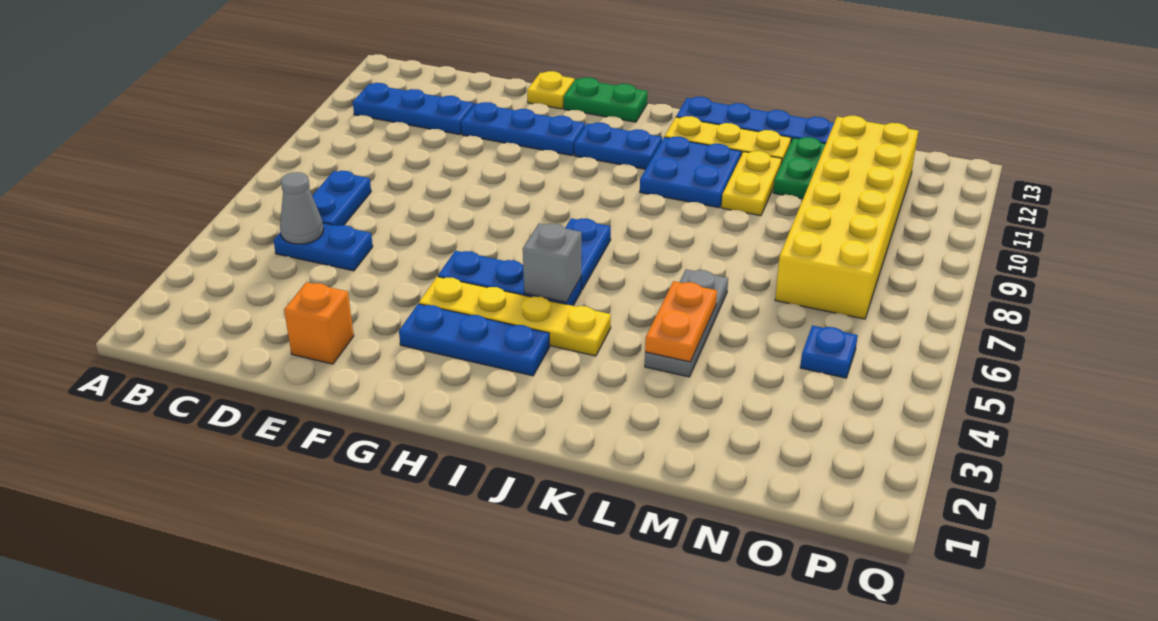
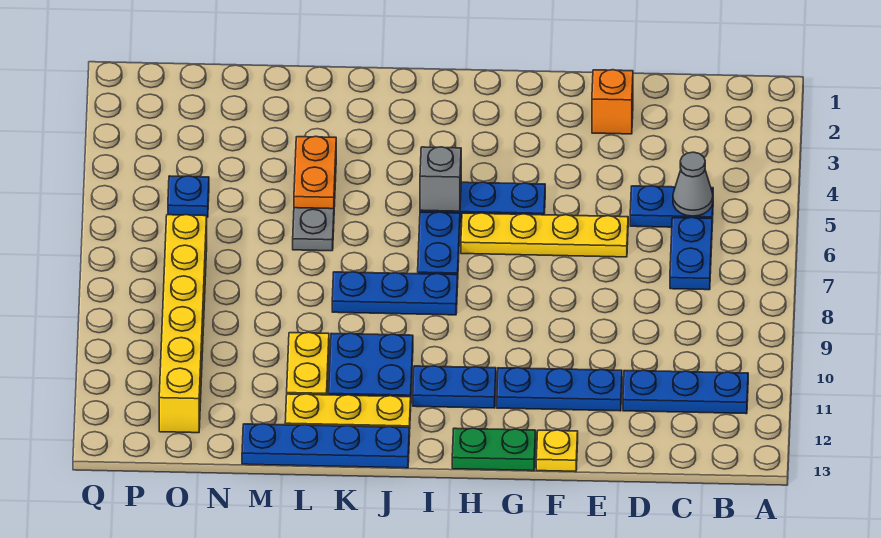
blue plate G3:I3 level 1 -> blue plate I8:K8 level 1
yellow plate G4:J4 level 1 -> yellow plate E6:H6 level 1
green plate M11:M12 level 1 -> none
yellow brick N7:O12 level 1 -> yellow brick O7:O12 level 1

